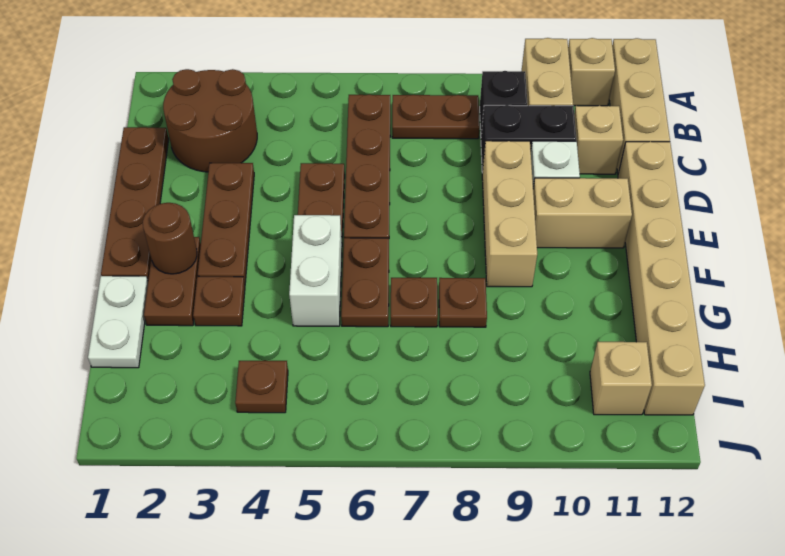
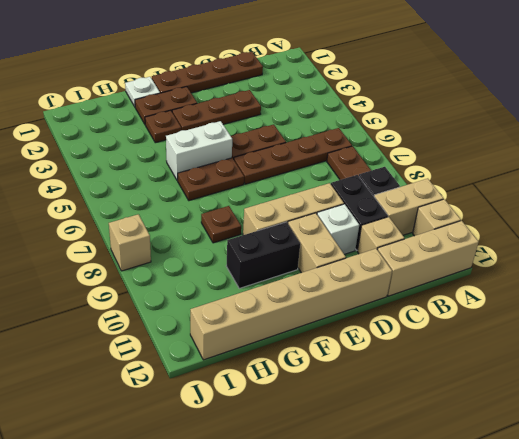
brown round brick B2:C3 level 1 -> none
brown round brick F2 level 2 -> none
none -> black brick F10:G10 level 1
white plate G1:H1 level 1 -> white plate G1 level 1
brown plate G7 level 1 -> none
brown plate I4 level 1 -> none
tan brick I11 level 1 -> tan brick J8 level 1

